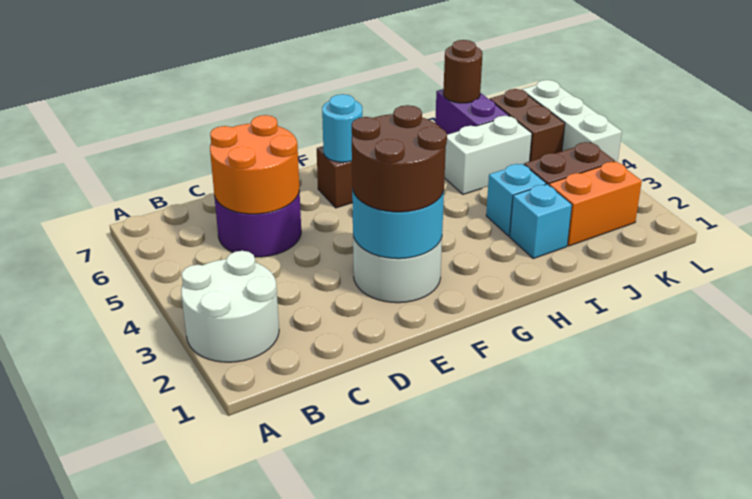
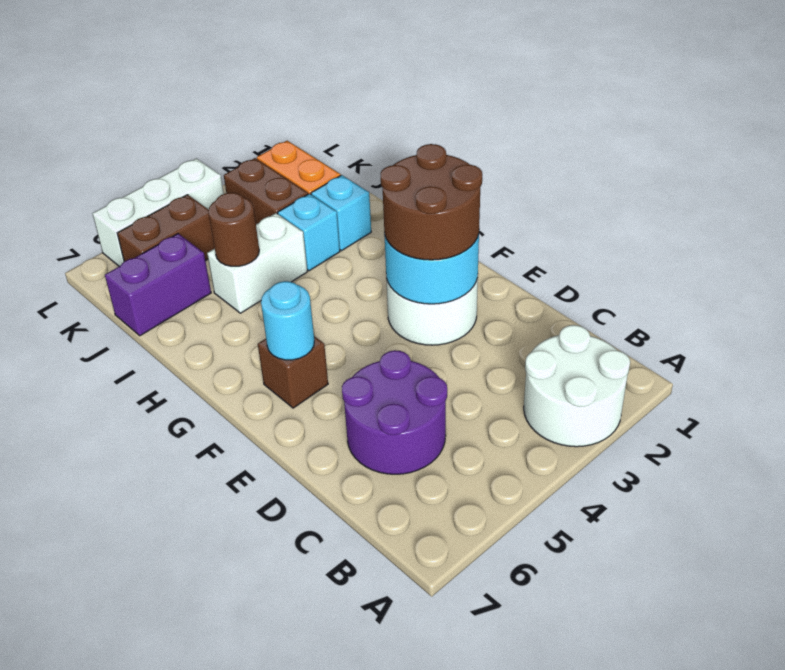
orange round brick C5:D6 level 2 -> none
white brick I5:J5 level 1 -> white brick I4:I5 level 1
brown round brick J7 level 2 -> brown round brick I5 level 2

